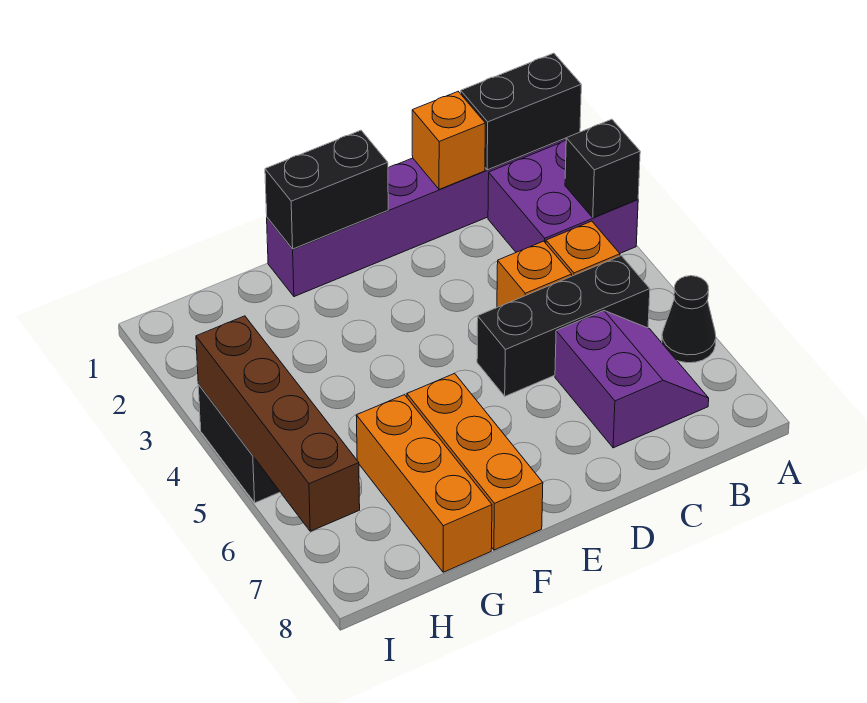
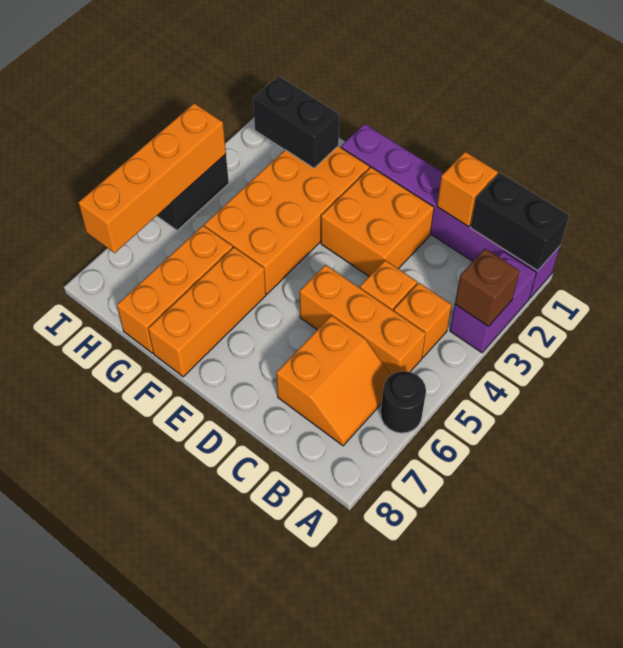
purple brick A2:B3 level 1 -> purple brick A2:A3 level 1
black brick A3 level 2 -> brown brick A3 level 2
black cone A6 level 1 -> black round brick A6 level 1
black brick B5:D5 level 1 -> orange brick B5:D5 level 1
purple slope B6:C7 level 1 top C -> orange slope B6:C7 level 1 top C
none -> orange brick D2:E3 level 1
black brick E1:F1 level 2 -> black brick G2:H2 level 2
none -> orange brick F2:G5 level 1
brown brick I4:I7 level 2 -> orange brick I4:I7 level 2

